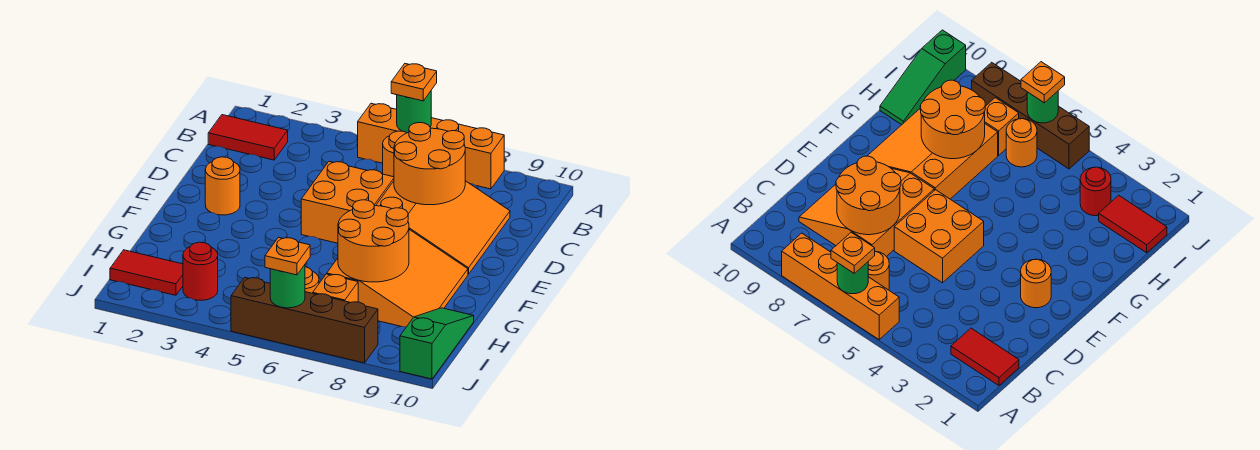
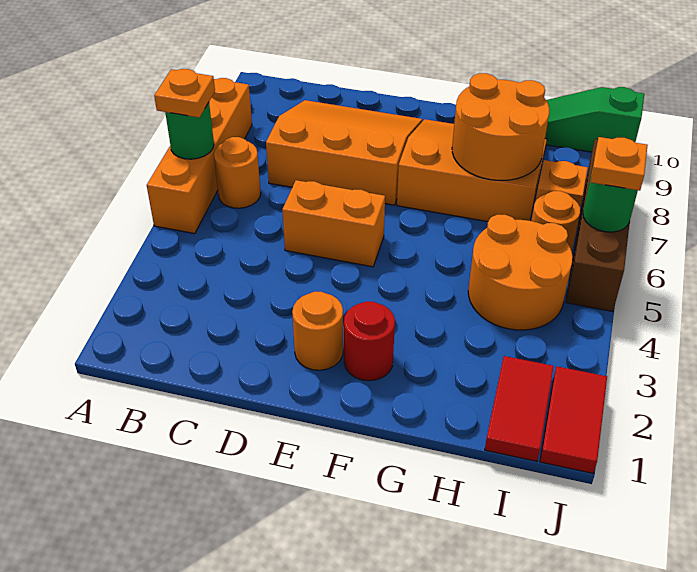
red tile B1:B2 level 1 -> red tile J1:J2 level 1
orange round brick C7:D8 level 2 -> orange round brick H4:I5 level 1
orange brick D5:E6 level 1 -> orange brick D5:E5 level 1
red round brick I3 level 1 -> red round brick F2 level 1

